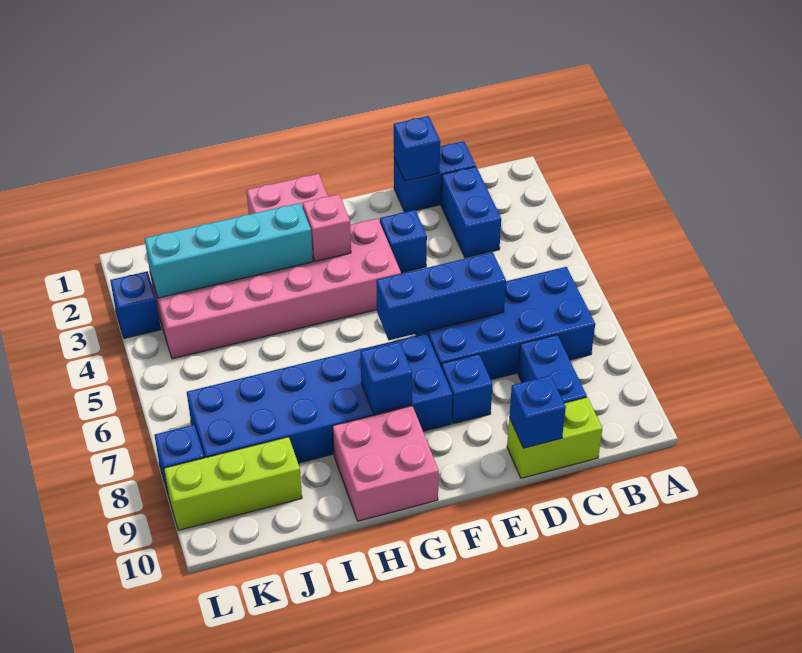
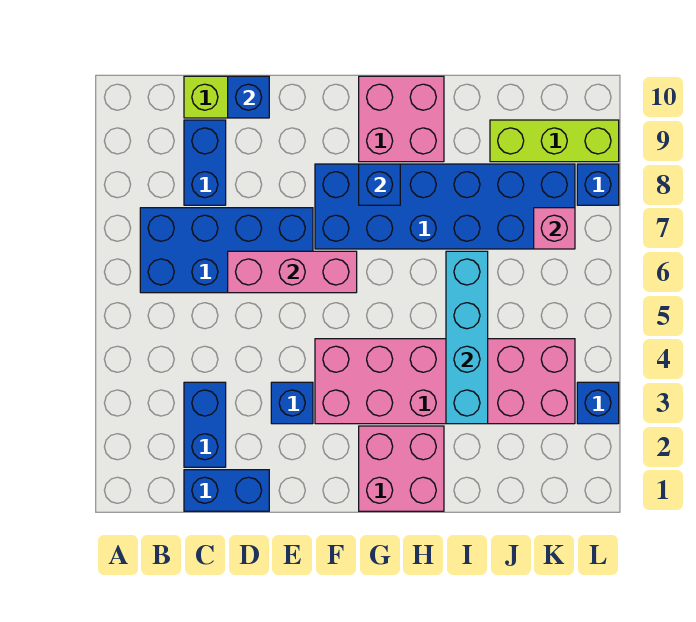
blue brick D1 level 2 -> none
blue brick D6:F6 level 2 -> pink brick D6:F6 level 2
blue brick E8 level 1 -> none
pink brick G3 level 2 -> pink brick K7 level 2
cyan brick H3:K3 level 2 -> cyan brick I3:I6 level 2

